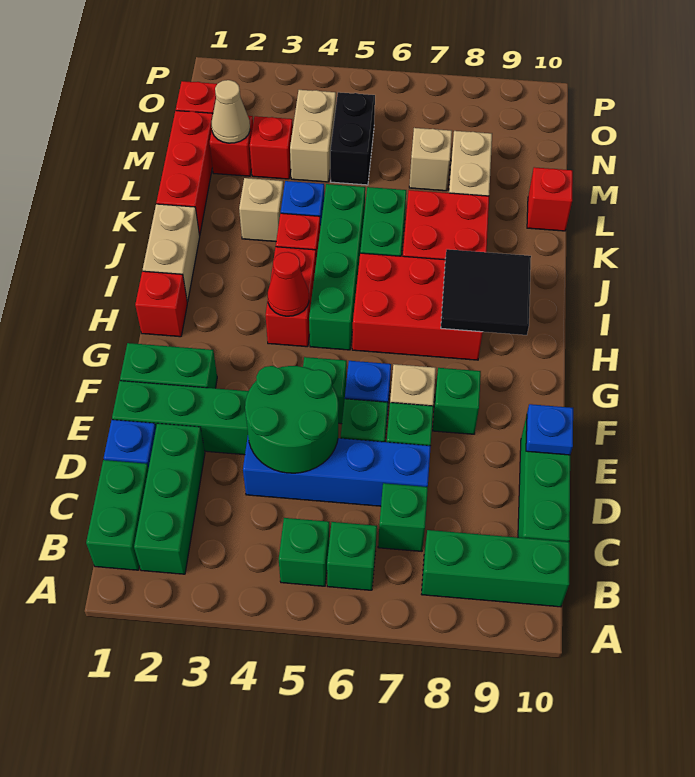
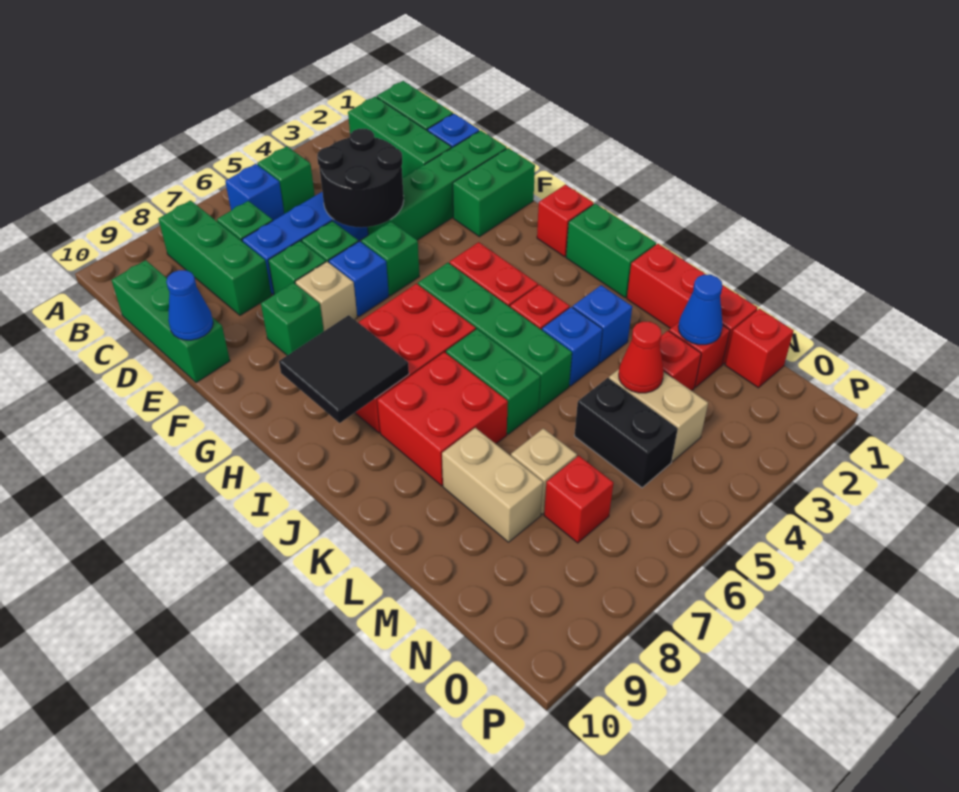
green brick B6 level 1 -> blue brick B6 level 1
green brick B8:B10 level 1 -> green brick B8:D8 level 1
green round brick D4:E5 level 2 -> black round brick D4:E5 level 2
blue plate E10 level 2 -> blue cone E10 level 2
red cone H4 level 2 -> red cone M4 level 2
tan brick I1:J1 level 1 -> green brick I1:J1 level 1
tan brick K3 level 1 -> blue brick K3 level 1
red brick L10 level 1 -> red brick N7 level 1
tan cone M2 level 2 -> blue cone M2 level 2

